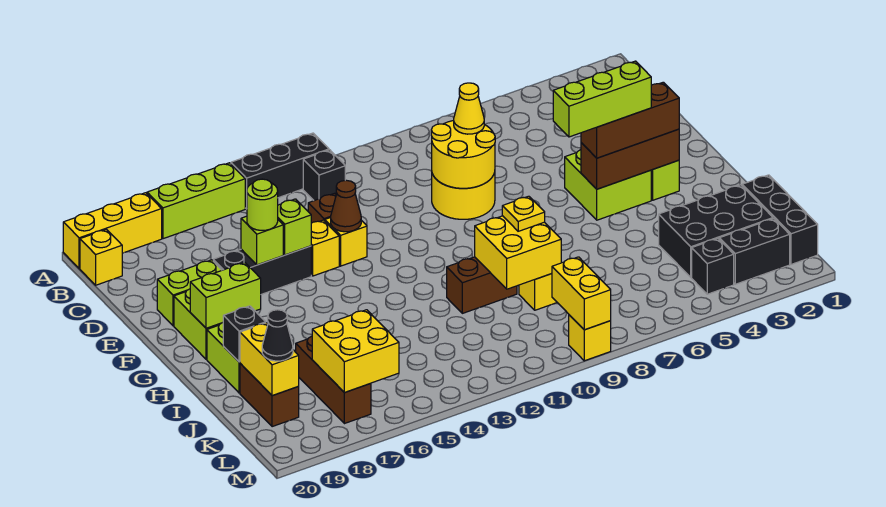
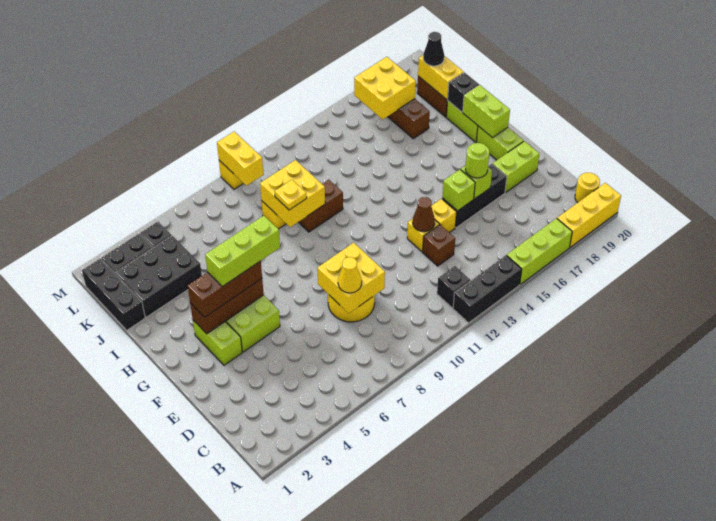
yellow brick B20 level 1 -> yellow round brick B20 level 1
yellow round brick D8:E9 level 2 -> yellow brick D8:E9 level 2
lime brick G18:G19 level 2 -> lime brick G19:H19 level 2

